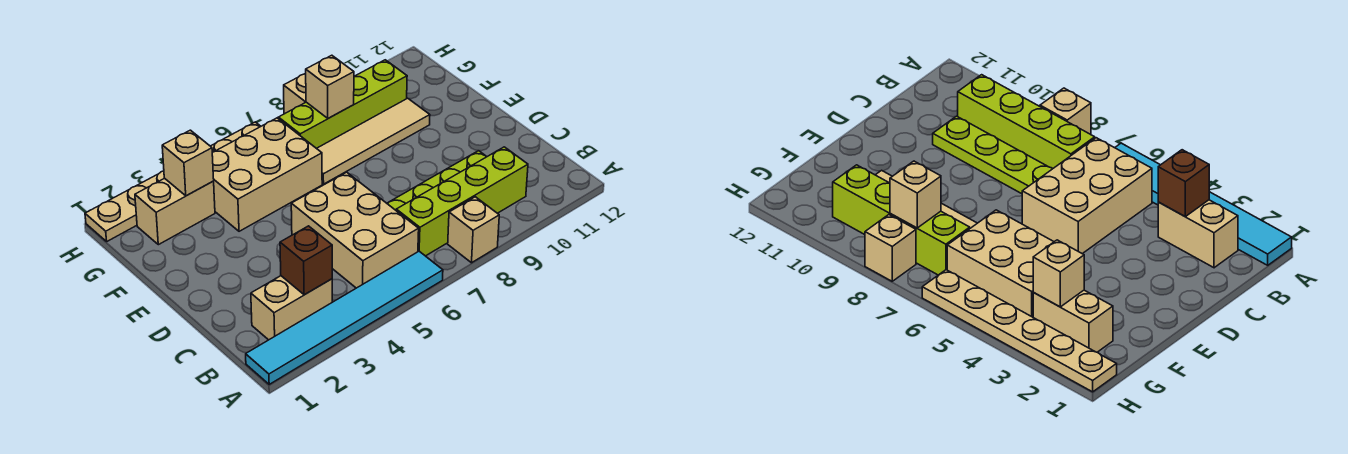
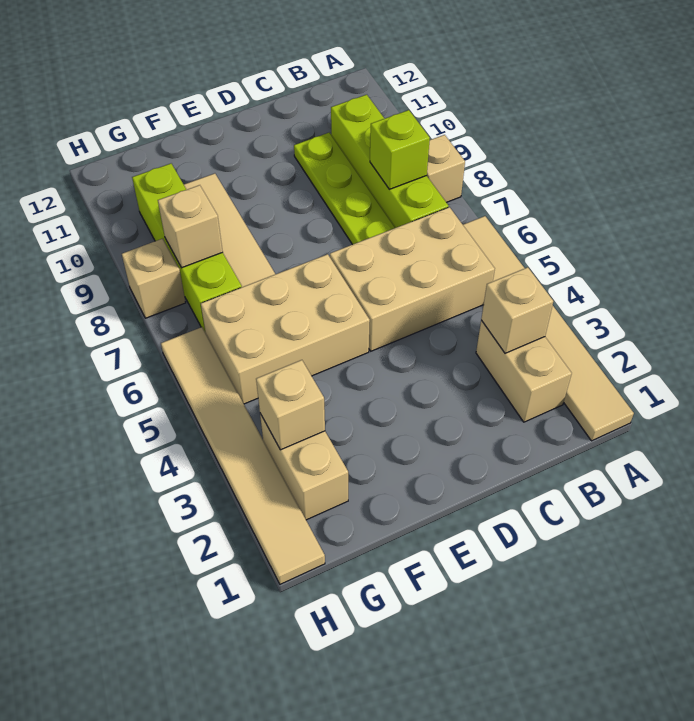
cyan tile A1:A6 level 1 -> tan tile A1:A6 level 1
brown brick B3 level 2 -> tan brick B3 level 2
none -> lime brick B8 level 2
tan brick F4:G6 level 1 -> tan brick E5:G6 level 1
tan plate H1:H6 level 1 -> tan tile H1:H6 level 1

